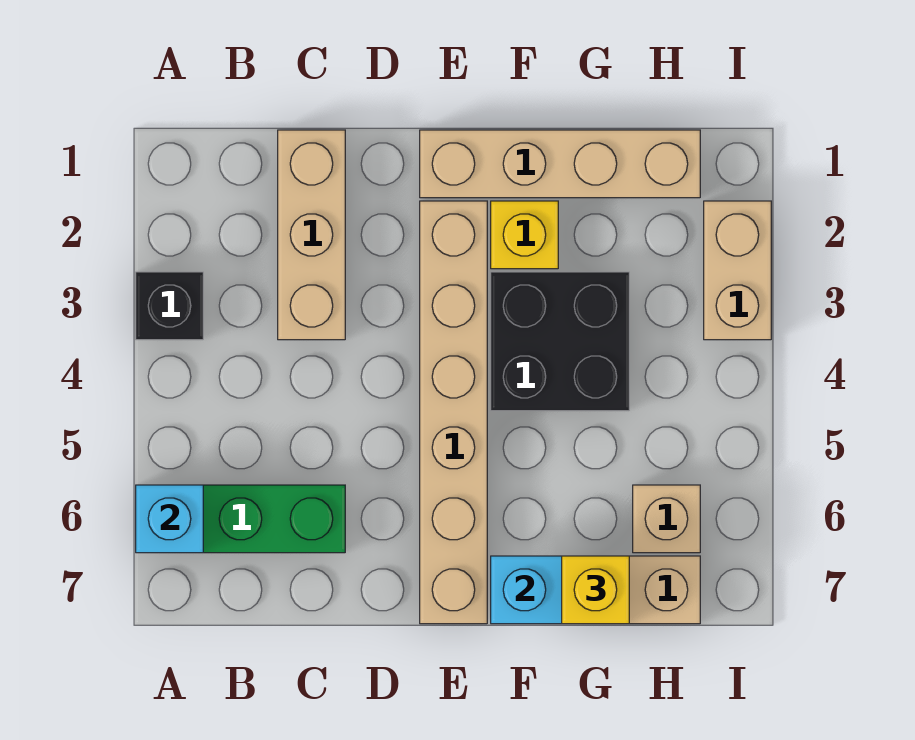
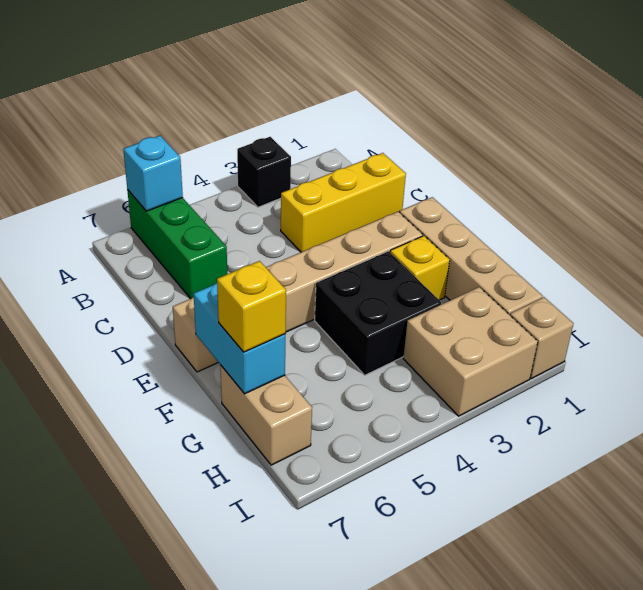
tan brick C1:C3 level 1 -> yellow brick C1:C3 level 1
tan brick H6 level 1 -> tan brick I1 level 1
tan brick I2:I3 level 1 -> tan brick H2:I3 level 1

